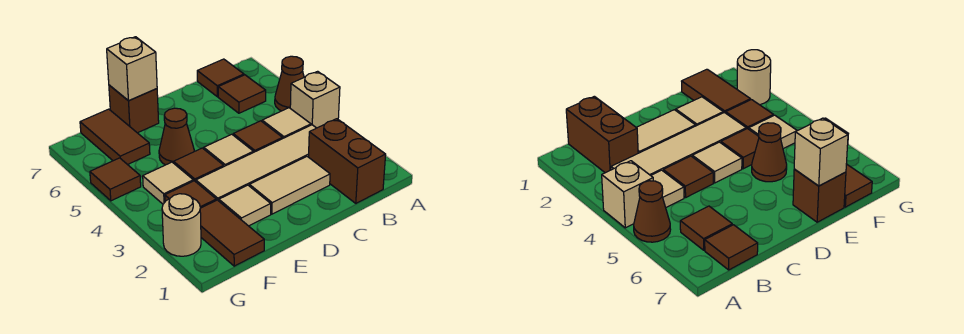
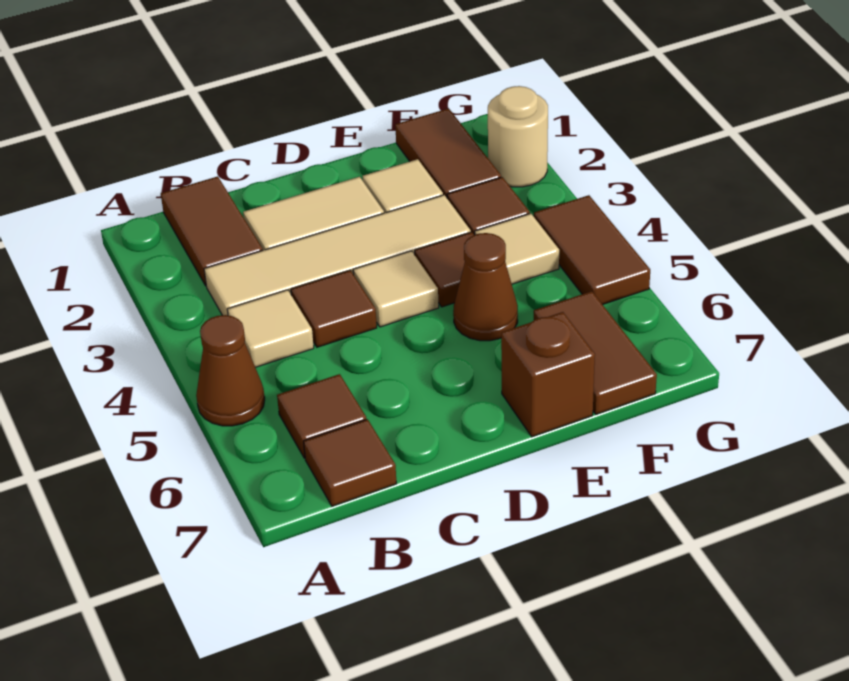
tan brick A4 level 1 -> none
brown brick B1:B2 level 1 -> brown tile B1:B2 level 1
tan brick E7 level 2 -> none
brown tile G5 level 1 -> brown tile G4:G5 level 1

